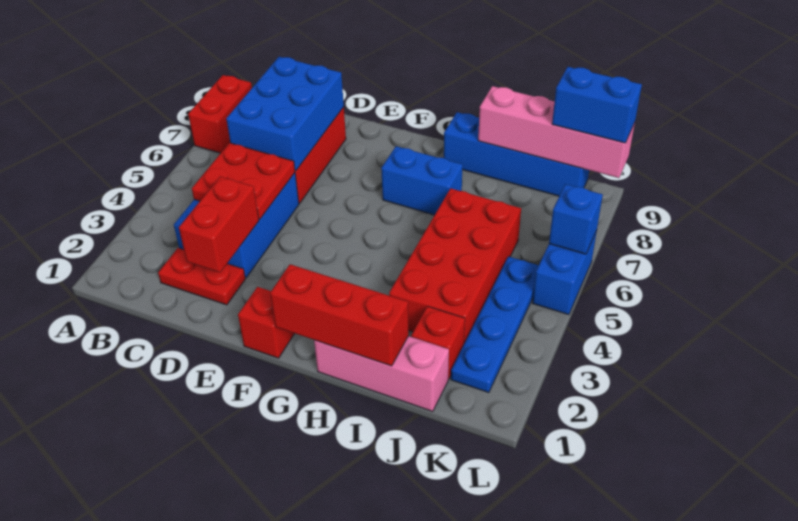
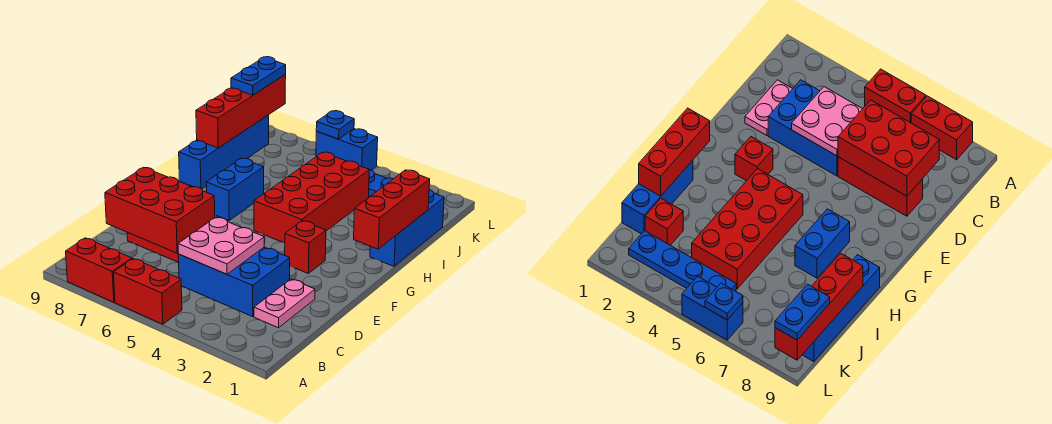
red plate C2:D2 level 1 -> pink plate C2:D2 level 1
red plate C4:D5 level 2 -> pink plate C4:D5 level 2
blue brick C6:D8 level 2 -> red brick C6:D8 level 2
red brick D2:D3 level 2 -> red brick A5:A6 level 1
red brick F1 level 1 -> red brick F3 level 1
pink brick H1:J1 level 1 -> blue brick H1:J1 level 1
red brick I3:J6 level 1 -> red brick G4:J5 level 1
pink brick I9:L9 level 2 -> red brick I9:L9 level 2
blue brick K9:L9 level 3 -> blue plate K9:L9 level 3
blue brick L6 level 2 -> blue plate L6 level 2

